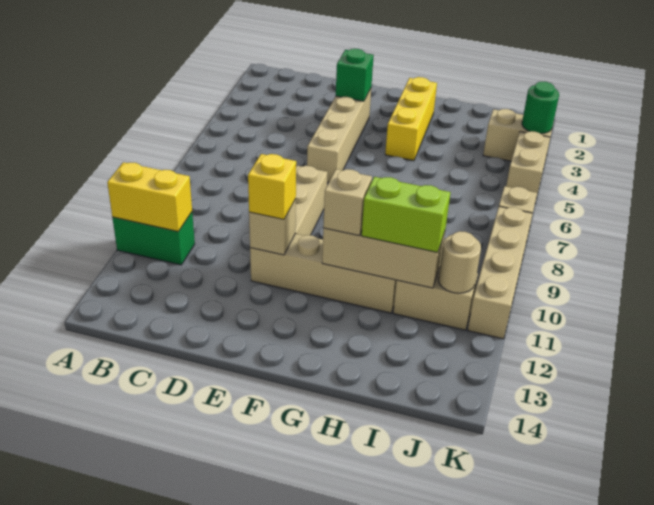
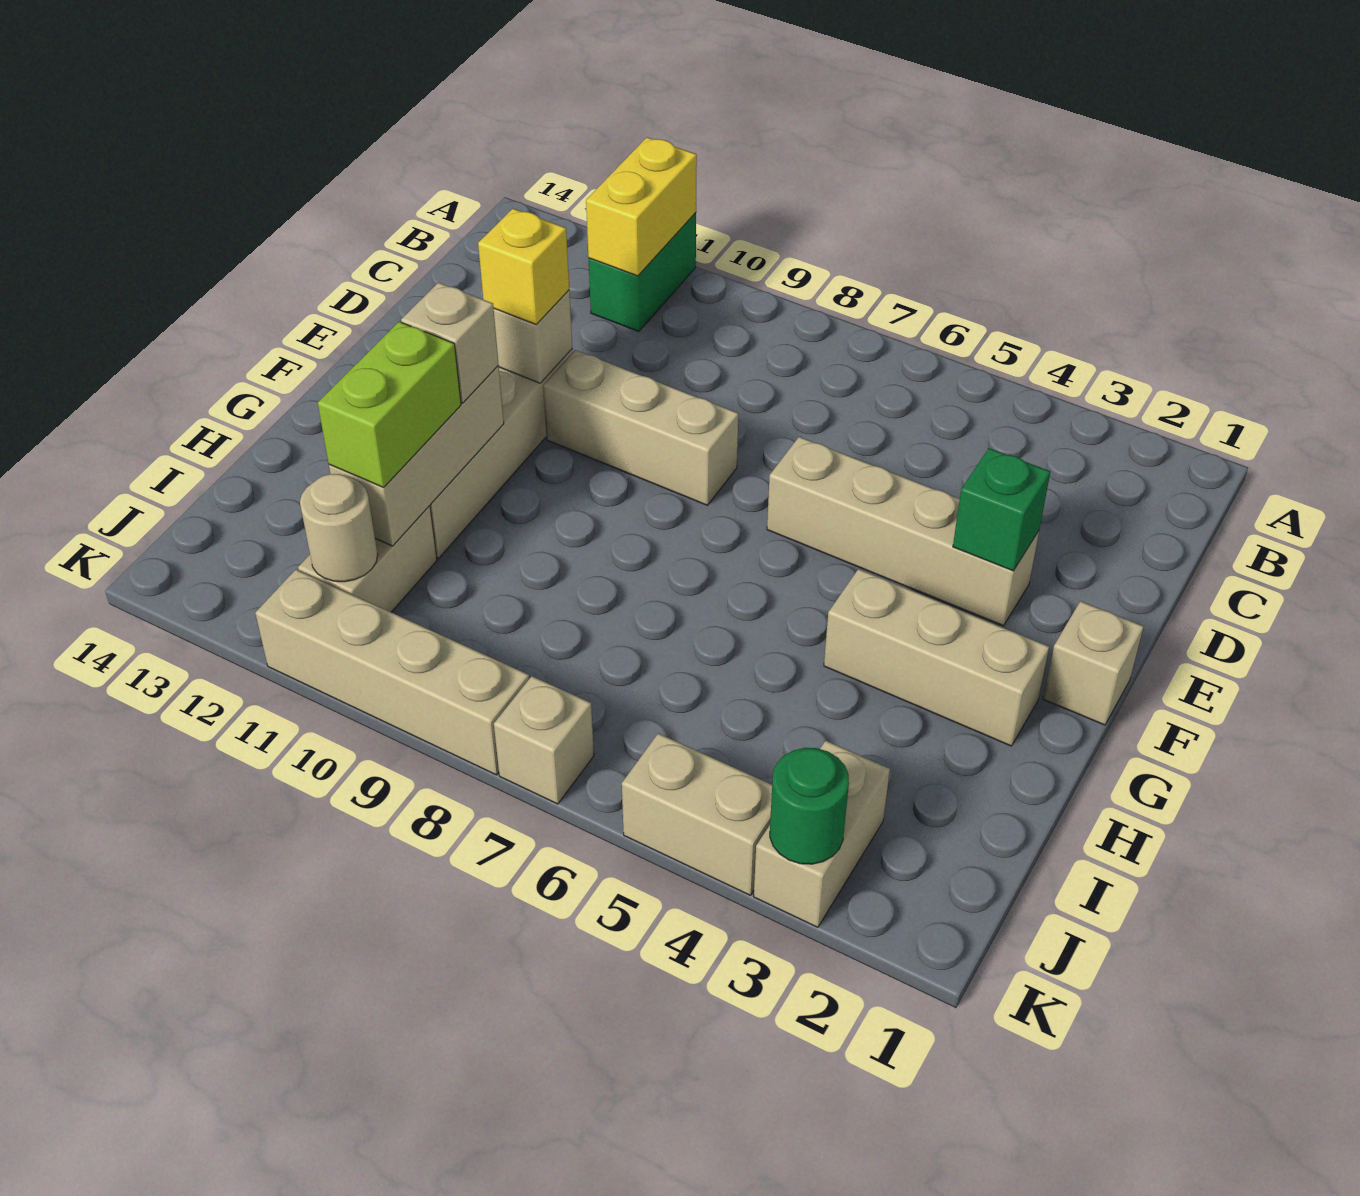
none -> tan brick F1 level 1
yellow brick G2:G4 level 1 -> tan brick G2:G4 level 1

